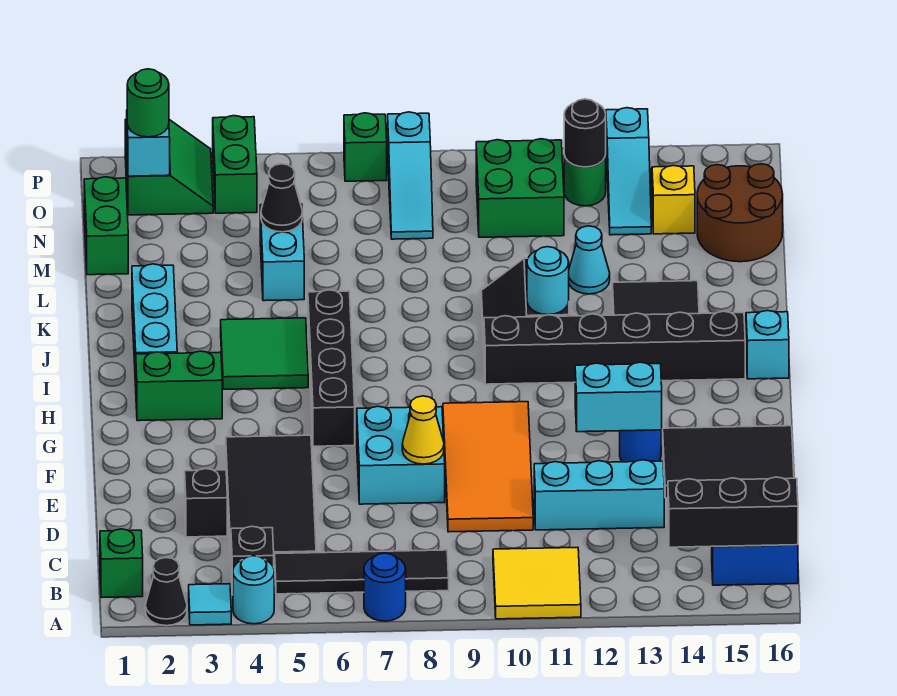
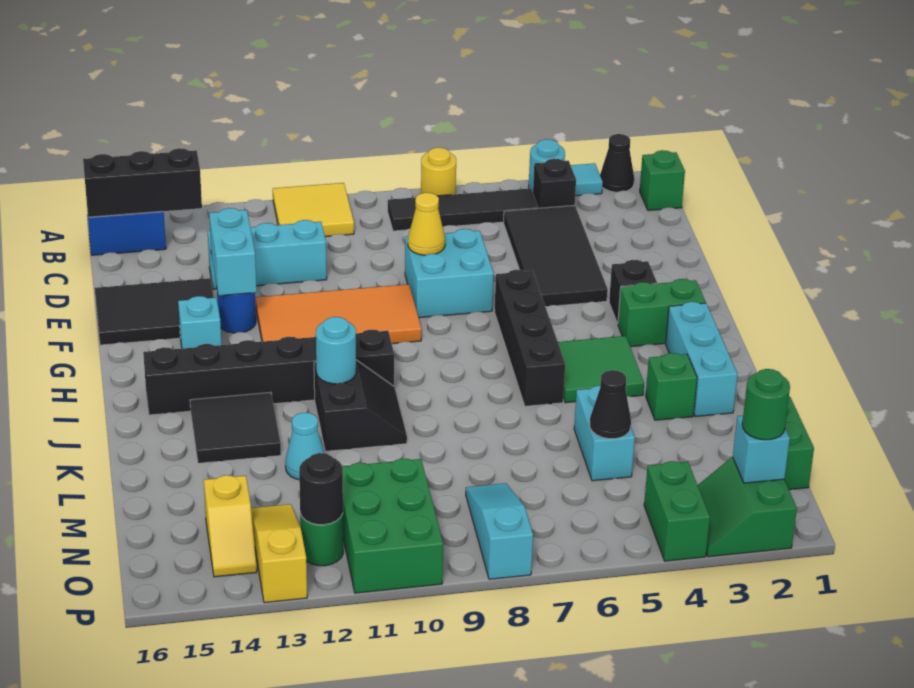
blue round brick A7 level 1 -> yellow round brick A7 level 1
black brick D3 level 1 -> black brick G3 level 1
orange tile D9:G10 level 1 -> orange tile F9:G12 level 1
cyan brick F12:F13 level 2 -> cyan brick E13:F13 level 2
cyan brick I16 level 1 -> cyan brick G14 level 1
brown round brick M15:N16 level 1 -> none
green brick N10:O11 level 1 -> green brick N10:P11 level 1
cyan slope N13:P13 level 1 top P -> yellow slope N13:P13 level 1 top P
green brick P7 level 1 -> green brick K3 level 1

